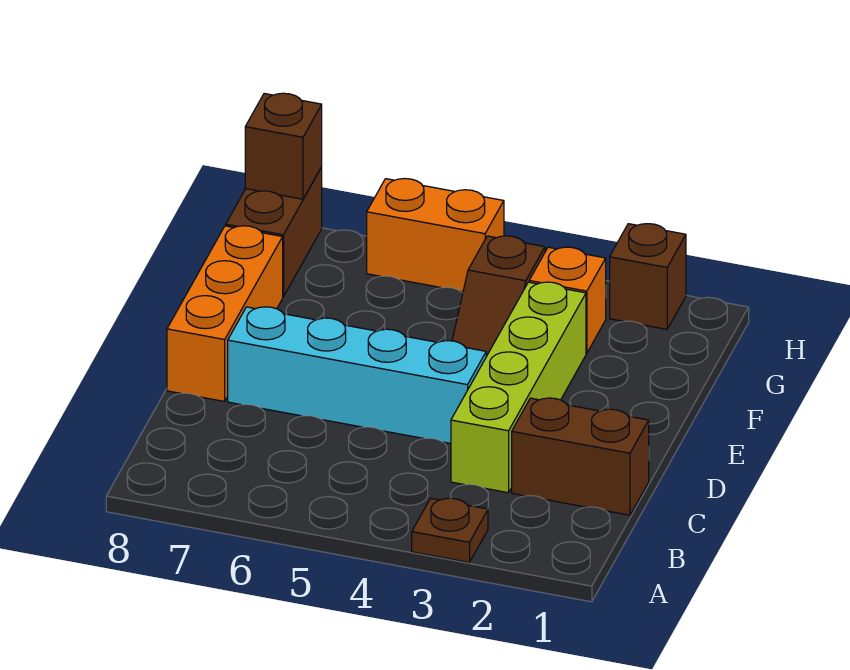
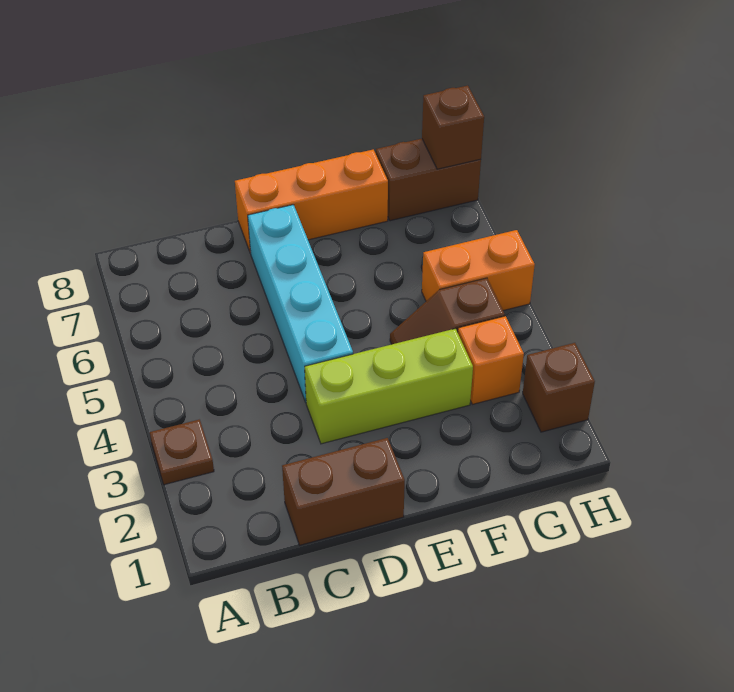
brown brick C1:C2 level 1 -> brown brick C1:D1 level 1
lime brick C3:F3 level 1 -> lime brick D3:F3 level 1
orange brick H5:H6 level 1 -> orange brick G5:H5 level 1

